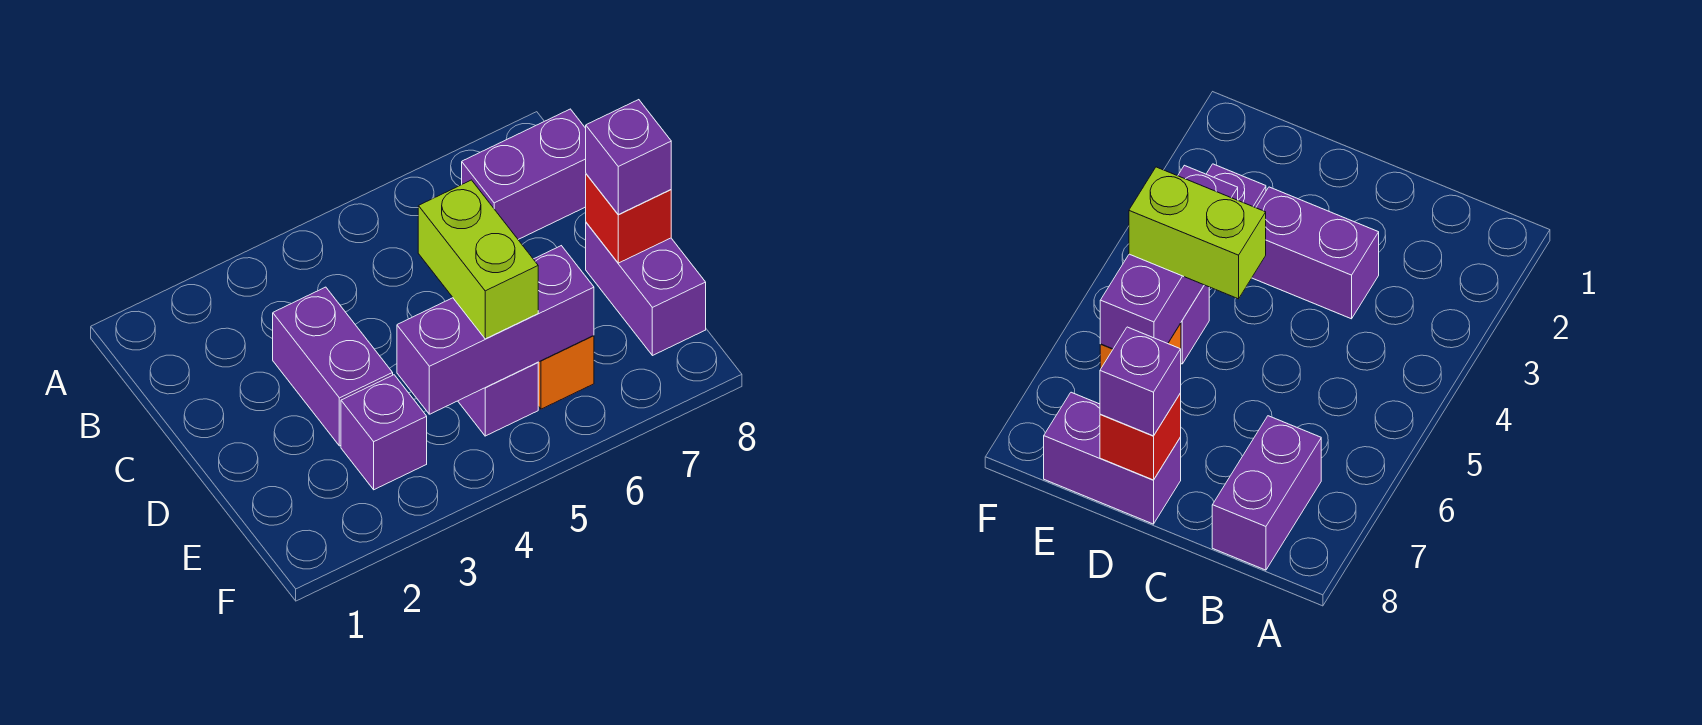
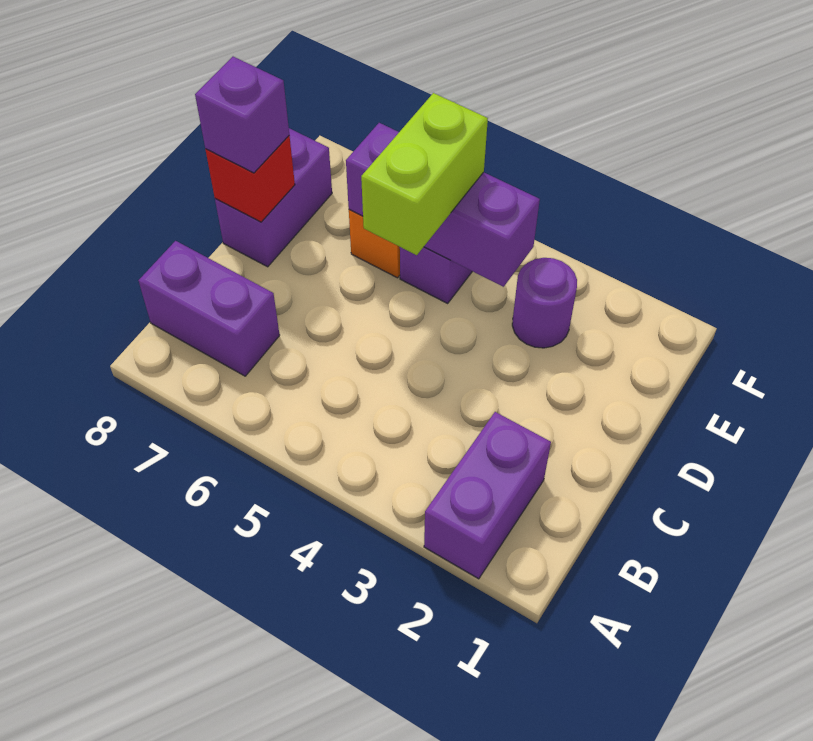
purple brick C3:D3 level 1 -> purple brick A2:B2 level 1
purple brick E3 level 1 -> purple round brick E3 level 1

